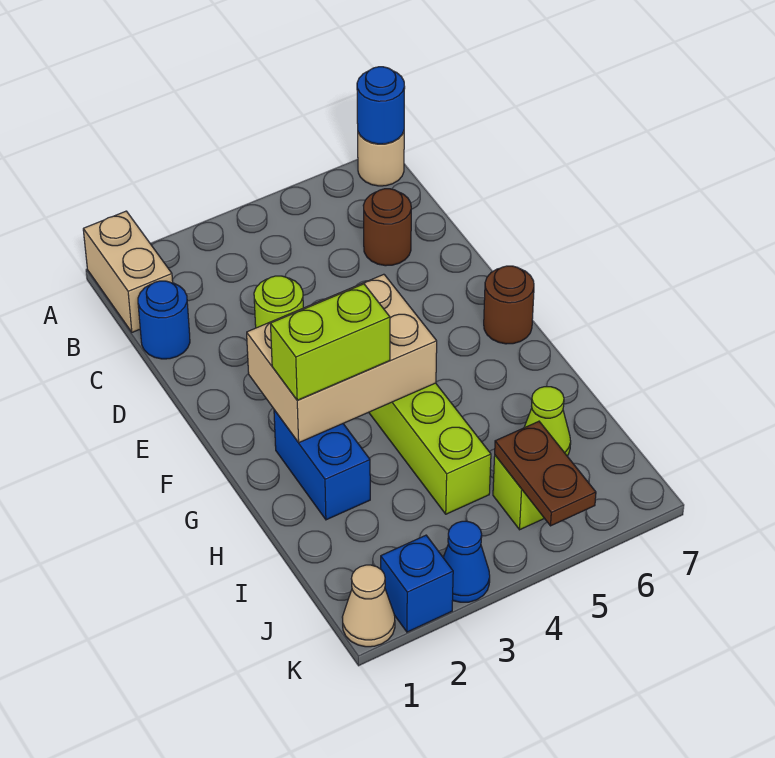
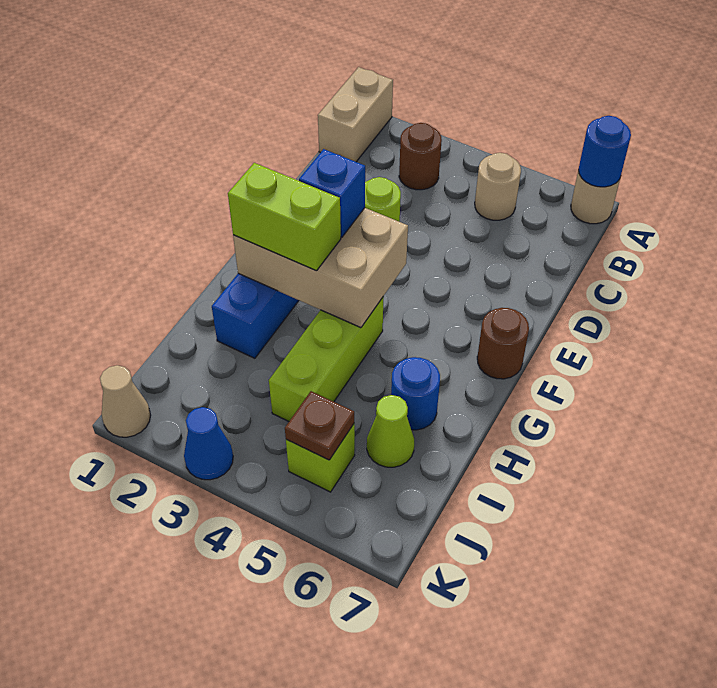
none -> tan round brick B5 level 1
blue round brick C1 level 1 -> blue round brick H6 level 1
brown round brick C6 level 1 -> brown round brick B3 level 1
brown plate J5:K5 level 2 -> brown plate J5 level 2
blue brick K2 level 1 -> blue brick F3 level 3

